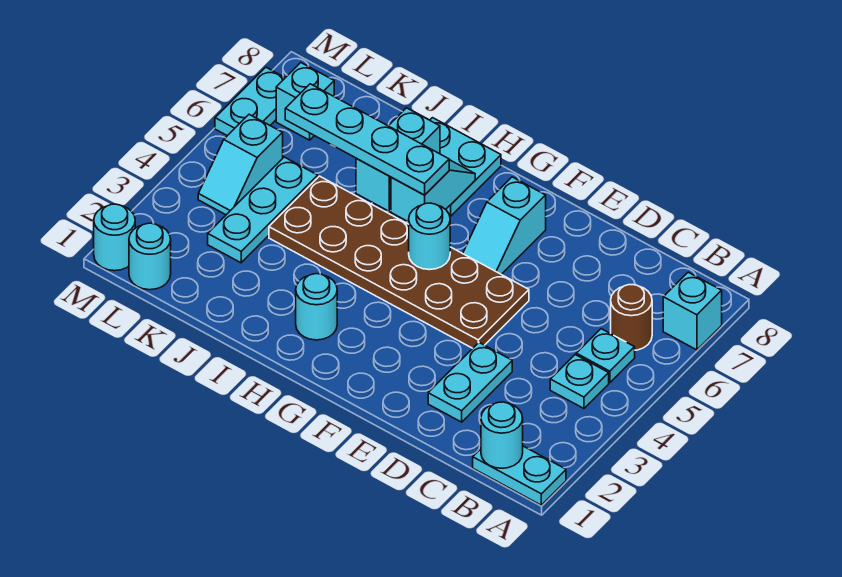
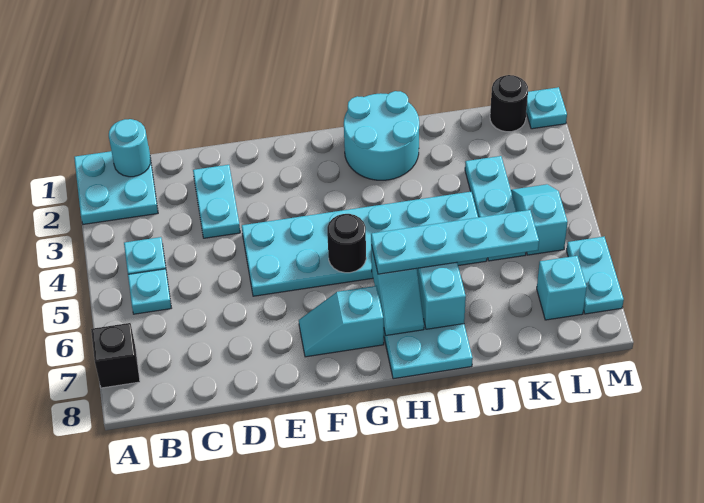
cyan plate A1:B1 level 1 -> cyan plate A1:B2 level 1
cyan brick A7 level 1 -> black brick A7 level 1
brown round brick B6 level 1 -> none
brown plate E4:J5 level 1 -> cyan plate E4:J5 level 1
cyan slope F6:F7 level 1 top 7 -> cyan slope F7:G7 level 1 top G
cyan round brick G5 level 2 -> black round brick G5 level 2
cyan round brick H2 level 1 -> cyan round brick H1:I2 level 1
cyan round brick L1 level 1 -> black round brick L1 level 1
cyan round brick M1 level 1 -> cyan plate M1 level 1

